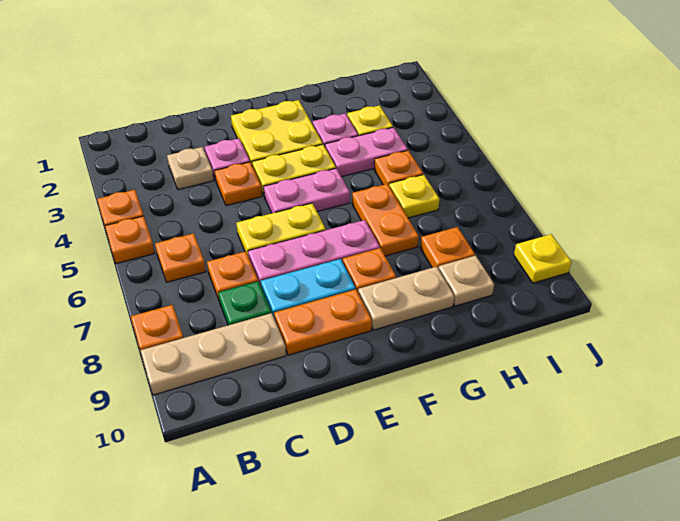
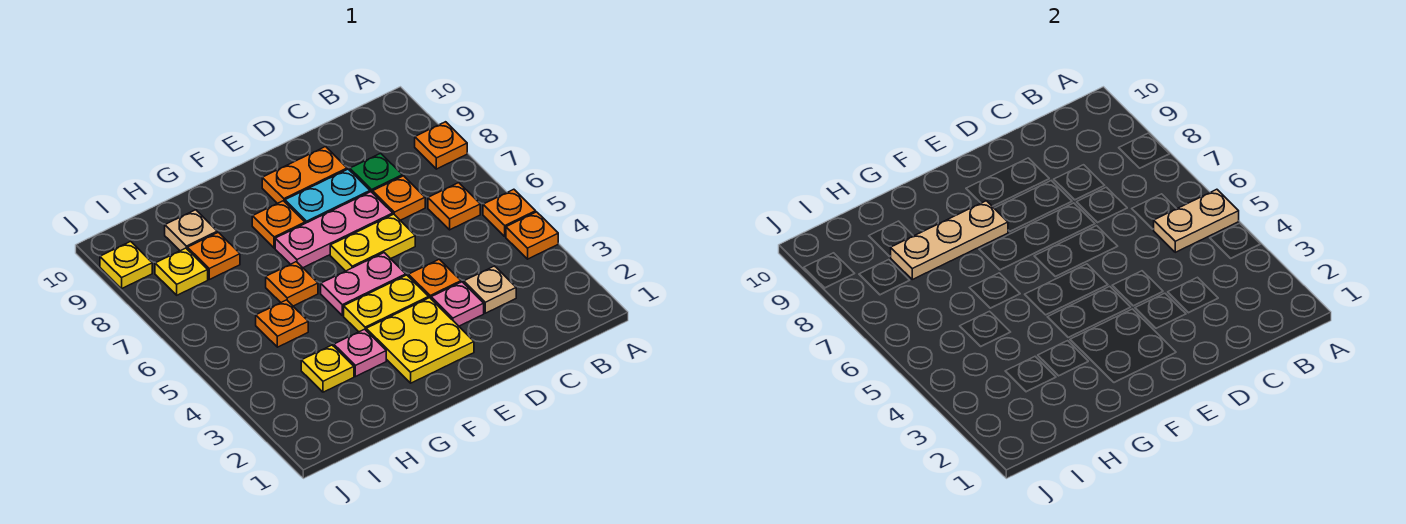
tan plate A9:C9 level 1 -> tan plate F8:H8 level 2
tan plate F9:G9 level 1 -> tan plate A5:B5 level 2
pink plate G4:H4 level 1 -> none
orange plate G6:G7 level 1 -> orange plate G6 level 1
yellow plate H6 level 1 -> yellow plate I8 level 1

